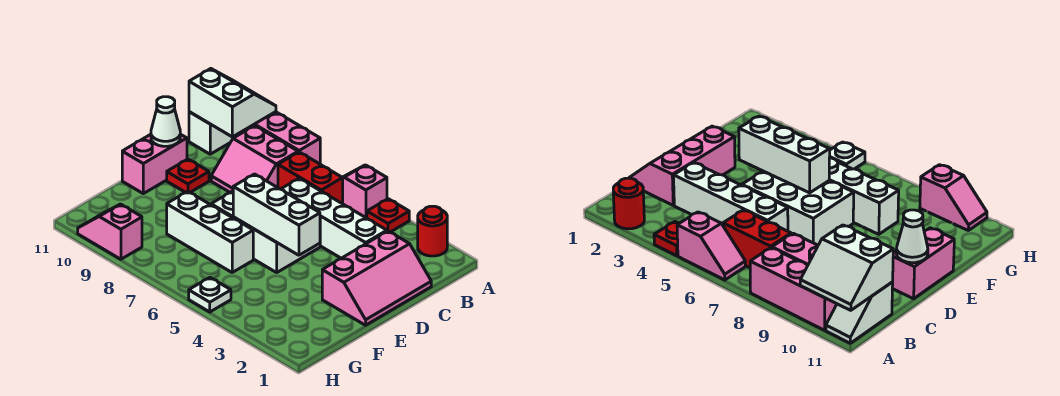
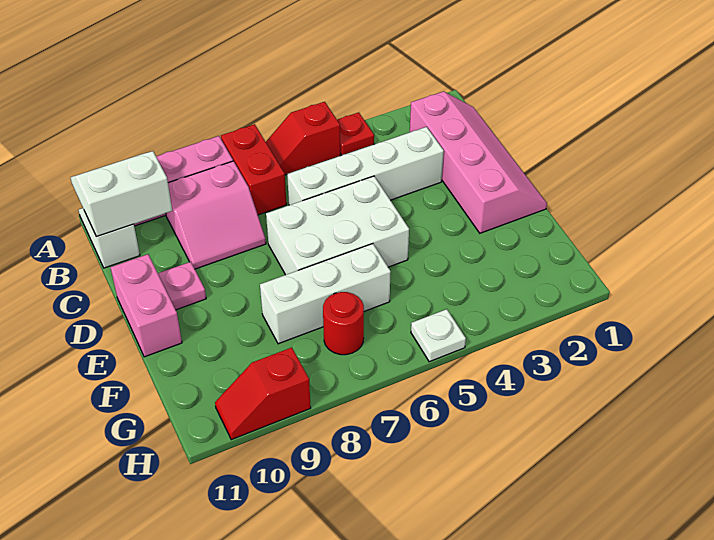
red round brick A2 level 1 -> red round brick G7 level 1
pink slope A5:A6 level 1 top 5 -> red slope A5:A6 level 1 top 5
red brick B6:B7 level 1 -> red brick A7:B7 level 1
pink slope C1:E2 level 1 top 2 -> pink slope B1:E2 level 1 top 2
red plate D10 level 1 -> pink plate D10 level 1
white cone D11 level 2 -> none
white brick E4:E6 level 2 -> none
pink slope H9:H10 level 1 top 9 -> red slope H9:H10 level 1 top 9

